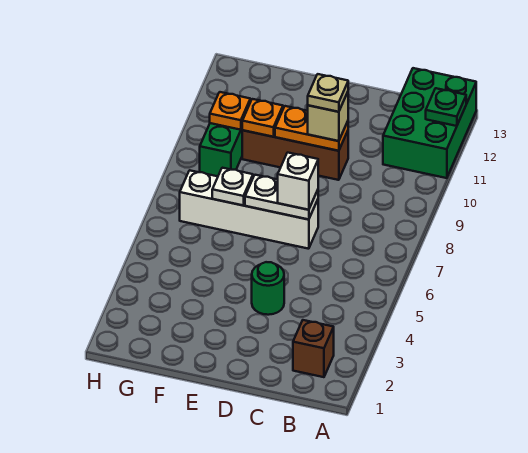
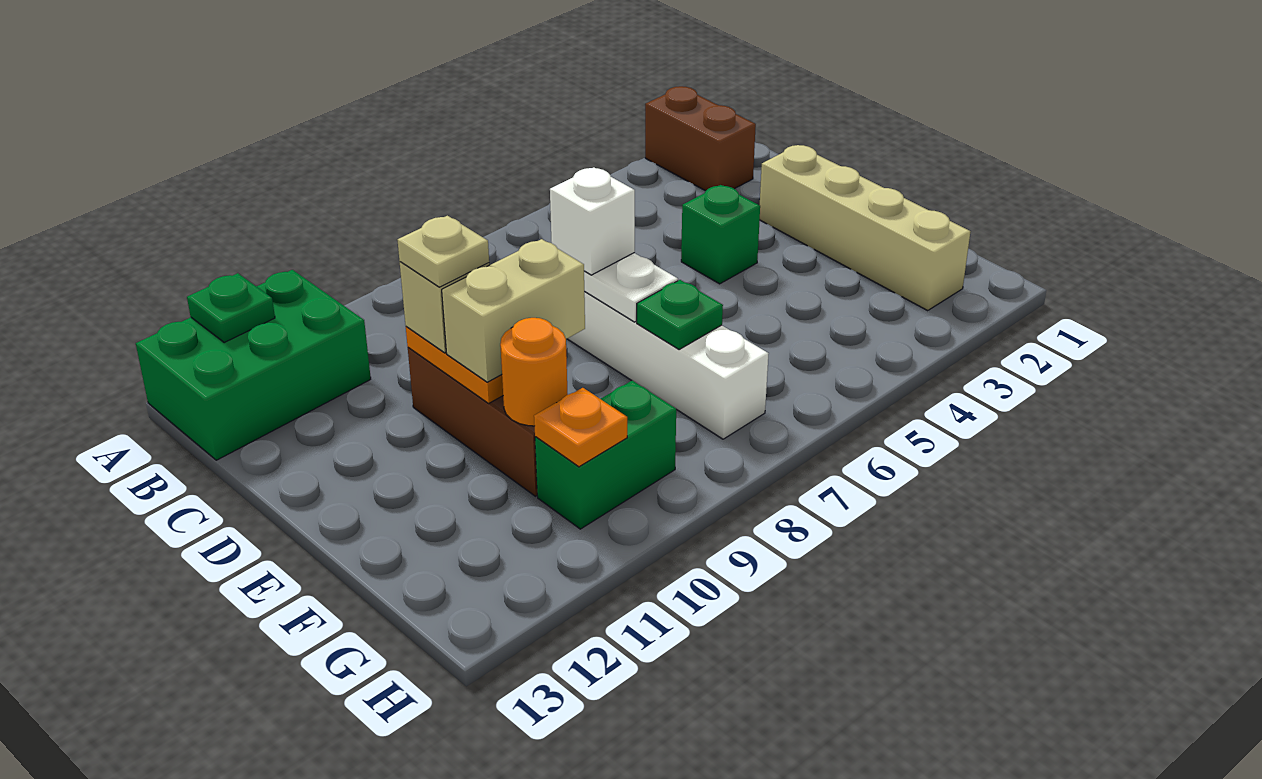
brown brick B2 level 1 -> brown brick A2:B2 level 1
none -> tan brick D2:G2 level 1
green round brick D4 level 1 -> green brick D4 level 1
none -> tan brick E9:E10 level 3
white plate F7 level 2 -> green plate F7 level 2
orange plate F10 level 2 -> orange round brick F10 level 2

